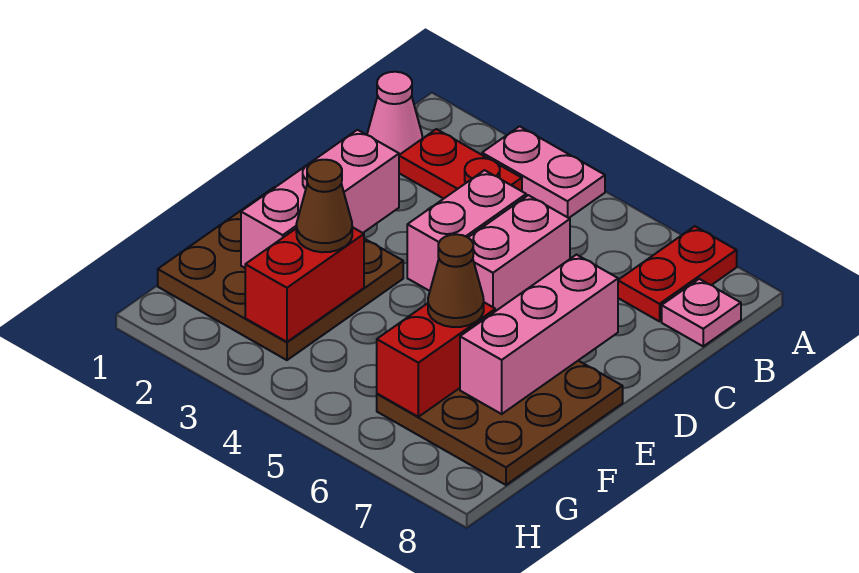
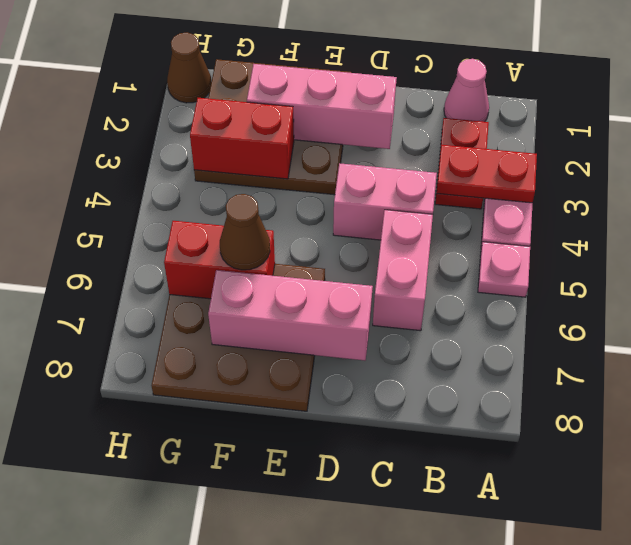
red plate A7:B7 level 1 -> red plate A3:B3 level 2
pink plate B8 level 1 -> pink plate A5 level 1
pink brick C5:D5 level 1 -> pink brick C5:C6 level 1
brown cone F3 level 3 -> brown cone H1 level 1

